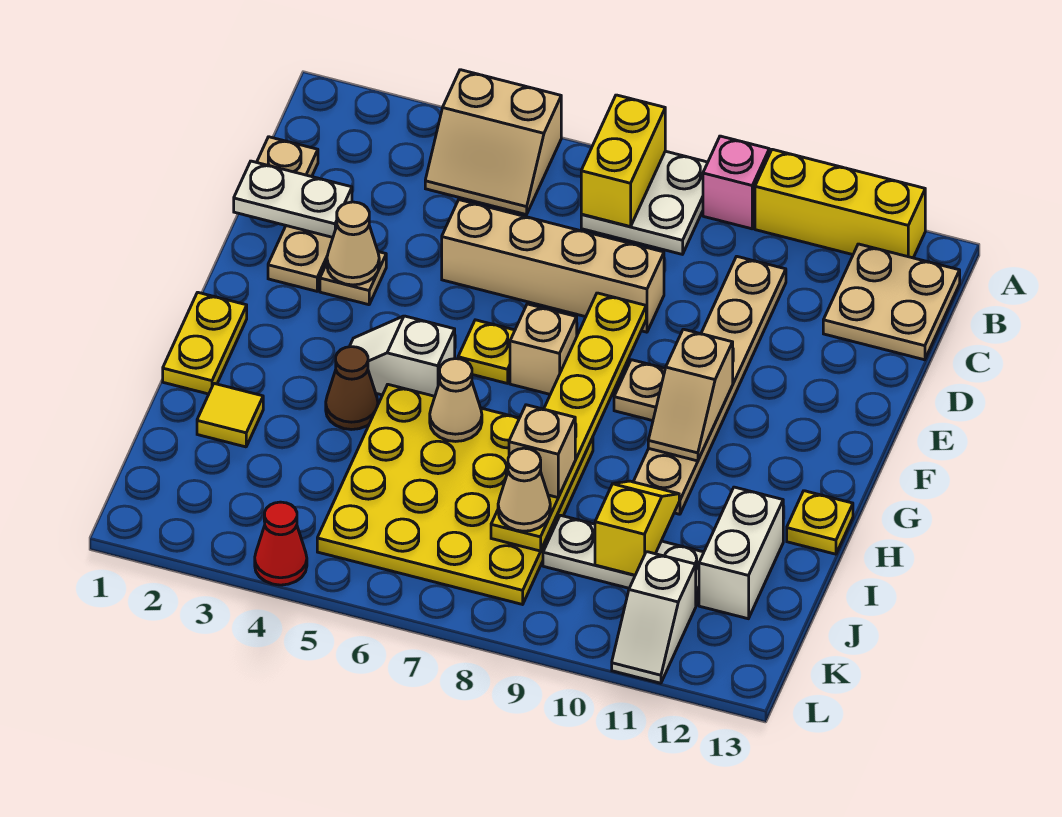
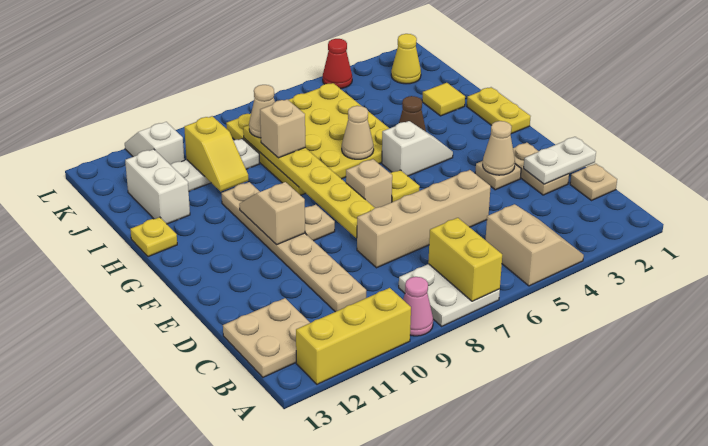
tan slope A4:B5 level 1 top A -> tan slope A4:B5 level 1 top 5
pink brick A9 level 1 -> pink cone A9 level 1
none -> yellow cone K2 level 1

